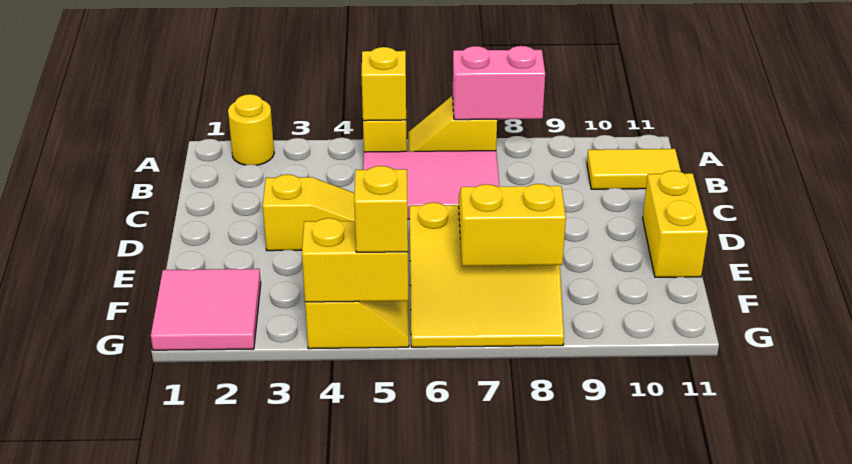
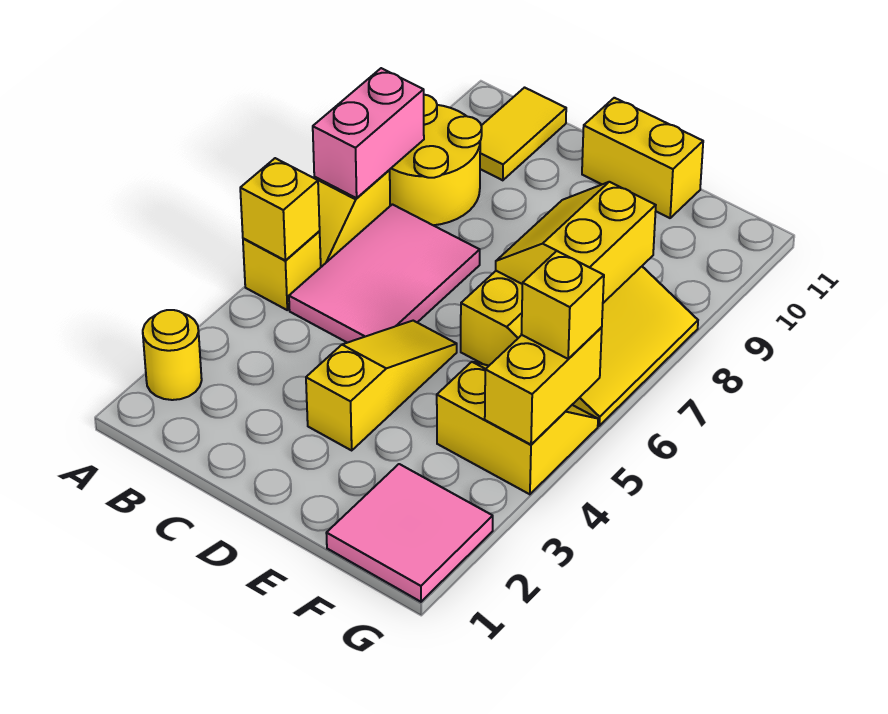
none -> yellow round brick A8:B9 level 1

